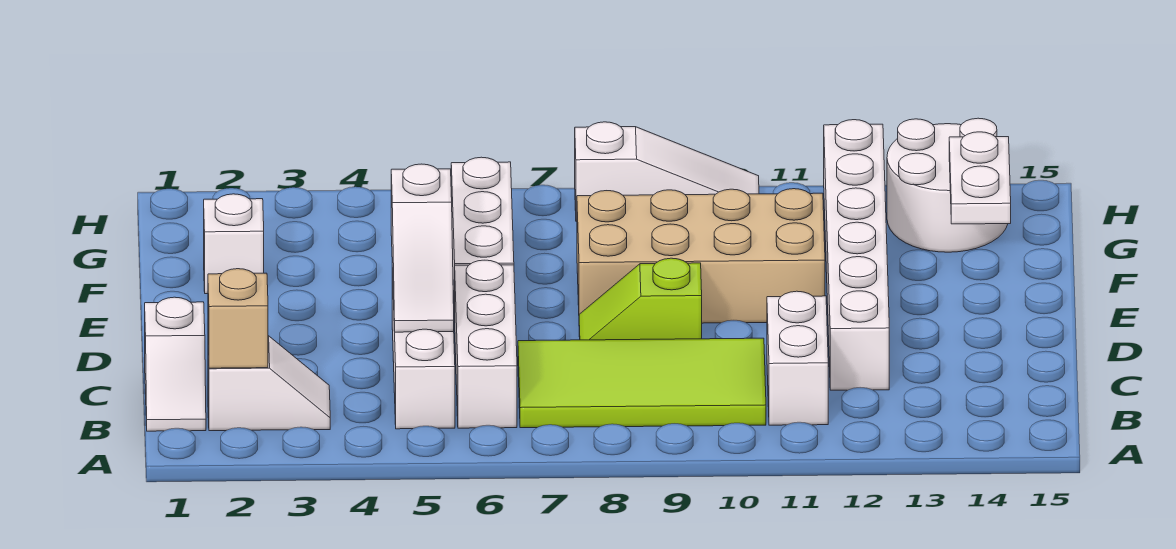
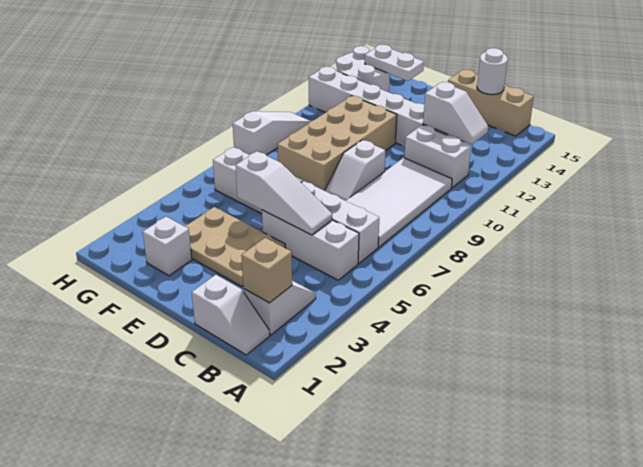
lime tile B7:C10 level 1 -> white tile B7:C10 level 1
none -> white slope B12:C12 level 2 top C
none -> tan brick B15:D15 level 1
none -> white round brick C15 level 2
none -> tan plate D3:F4 level 1
lime slope D8:D9 level 1 top 9 -> white slope D8:D9 level 1 top 9

